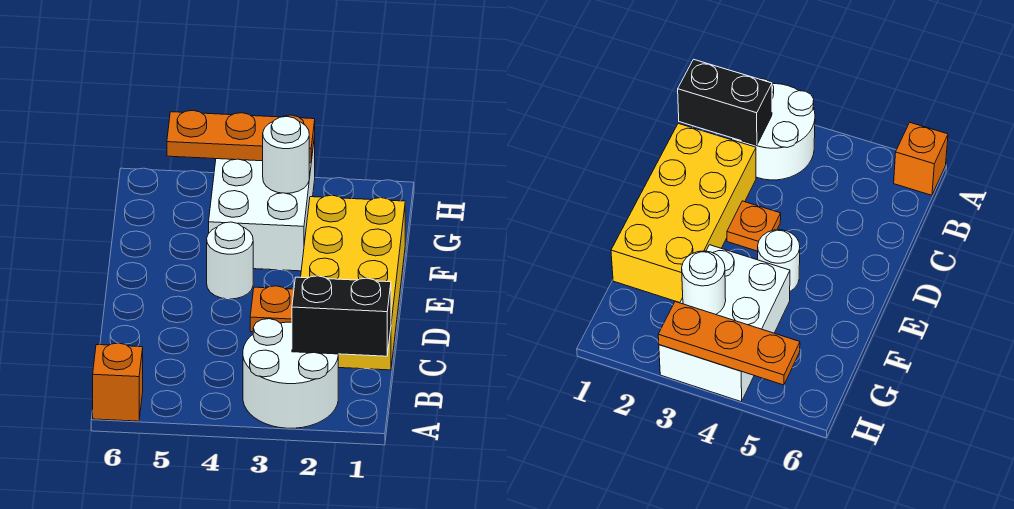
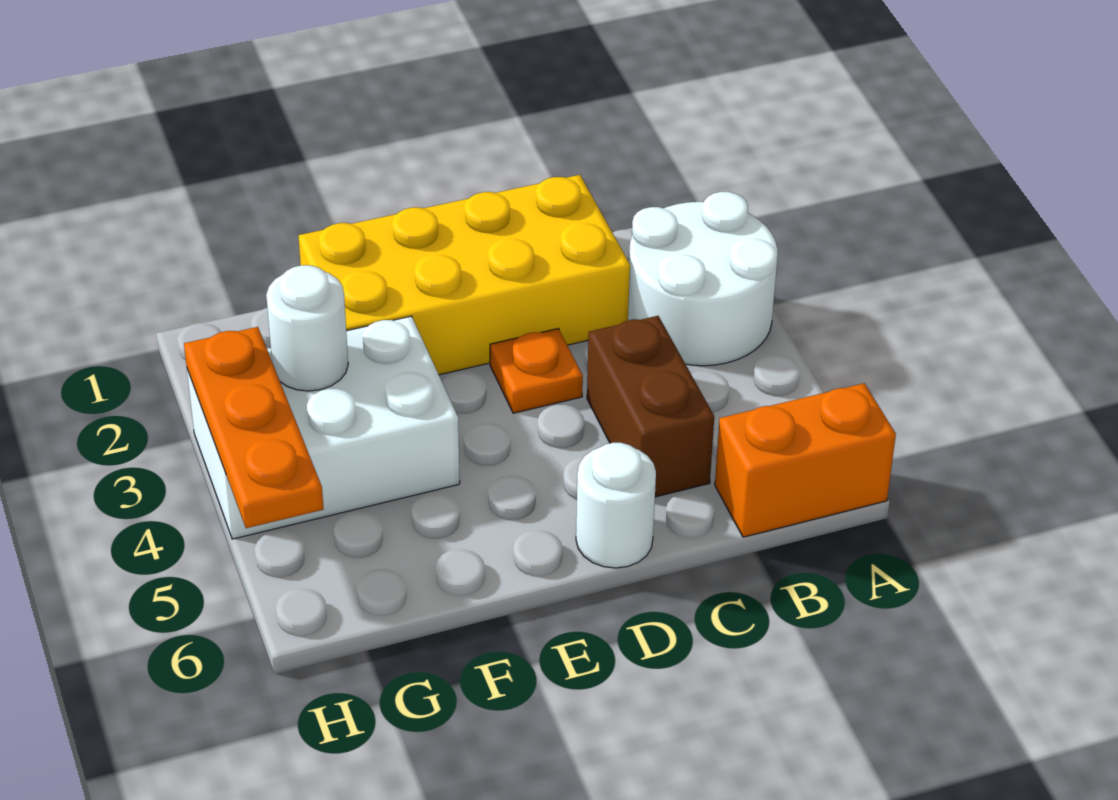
orange brick A6 level 1 -> orange brick A6:B6 level 1
black brick B1:B2 level 2 -> none
none -> brown brick C4:C5 level 1
white round brick E4 level 1 -> white round brick D6 level 1

